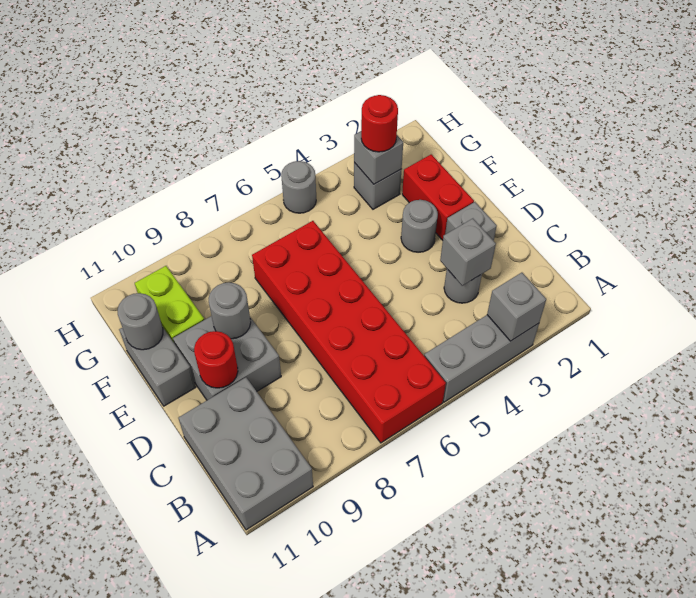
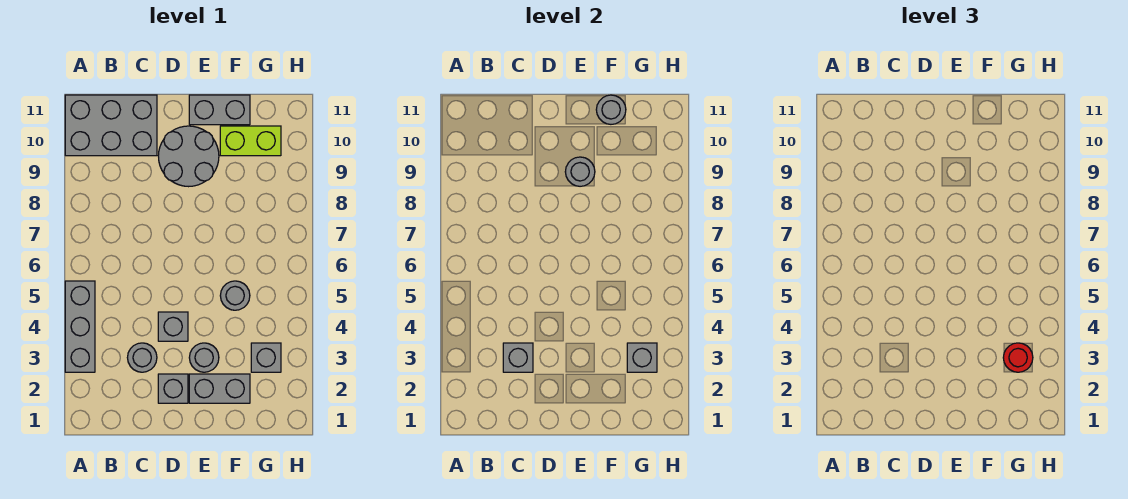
grey brick A3 level 2 -> grey brick D4 level 1
red brick A6:F7 level 1 -> none
grey brick D9:E10 level 1 -> grey round brick D9:E10 level 1
red round brick D10 level 2 -> none
red brick E2:F2 level 1 -> grey brick E2:F2 level 1
grey round brick H5 level 1 -> grey round brick F5 level 1

